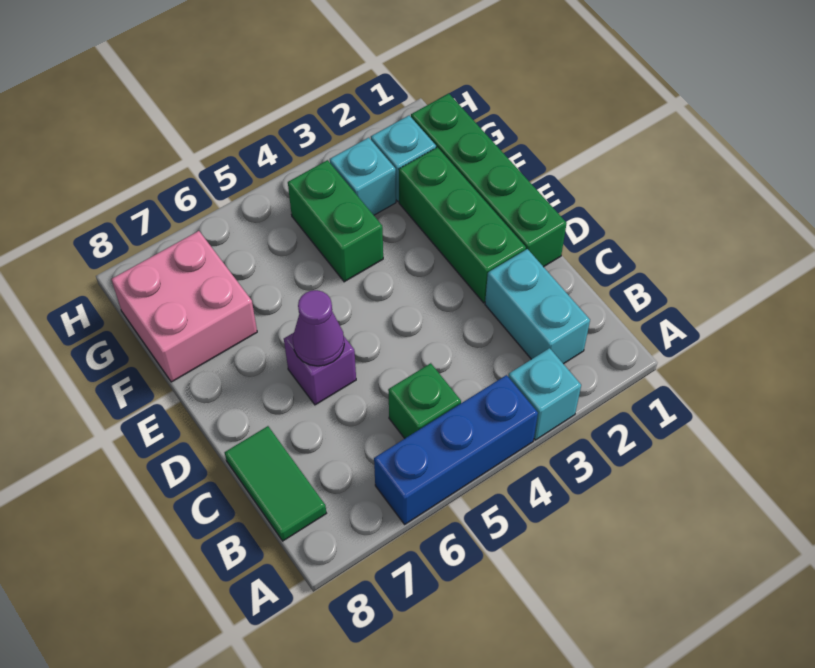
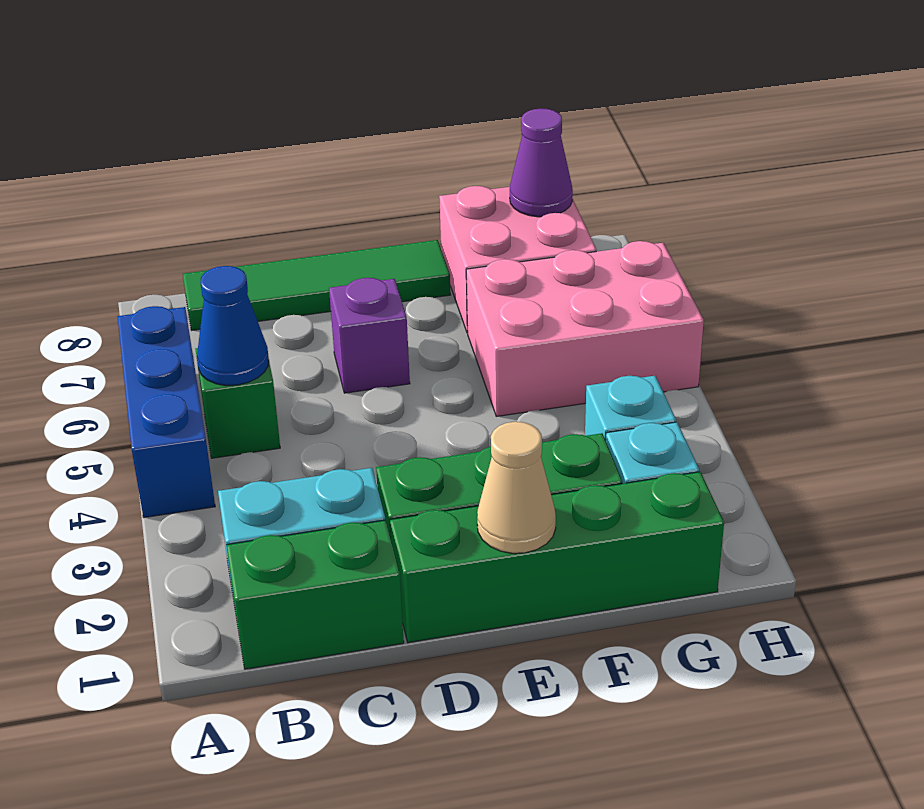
cyan brick A3 level 1 -> none
none -> blue cone B5 level 2
green tile B8:C8 level 1 -> green tile B8:E8 level 1
purple cone D6 level 2 -> purple cone G8 level 2
none -> tan cone E1 level 2
green brick F4:G4 level 1 -> green brick B1:C1 level 1
none -> pink brick F5:H6 level 1

